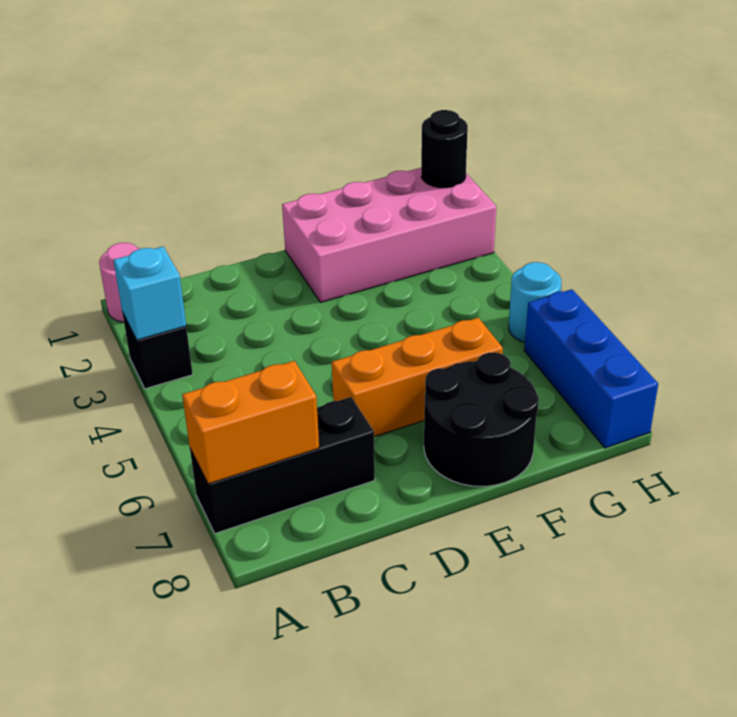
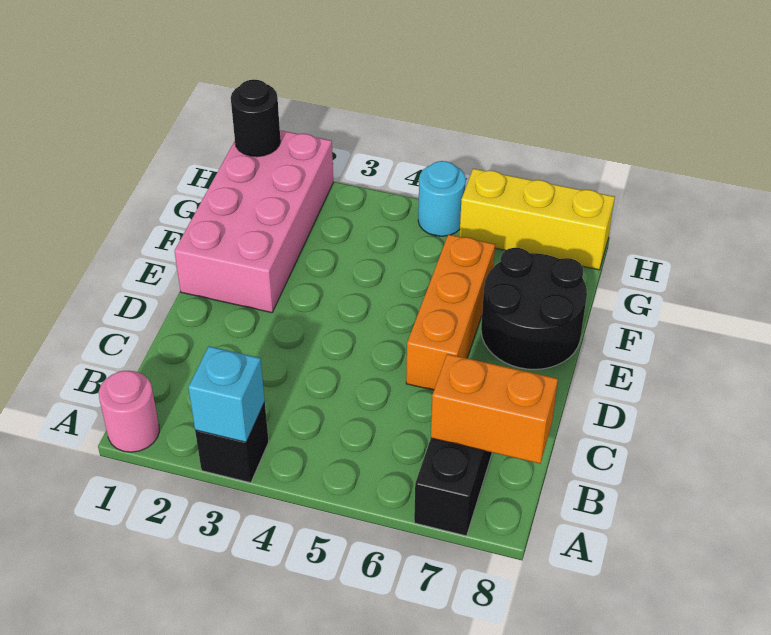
orange brick A7:B7 level 2 -> orange brick B7:B8 level 2
blue brick H6:H8 level 1 -> yellow brick H6:H8 level 1

